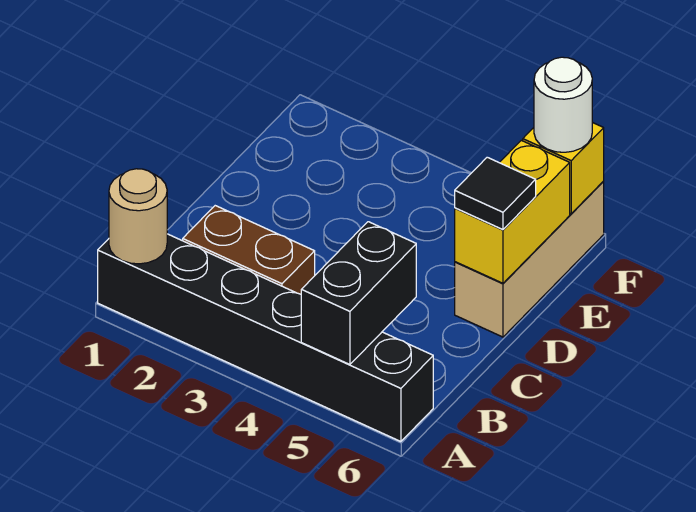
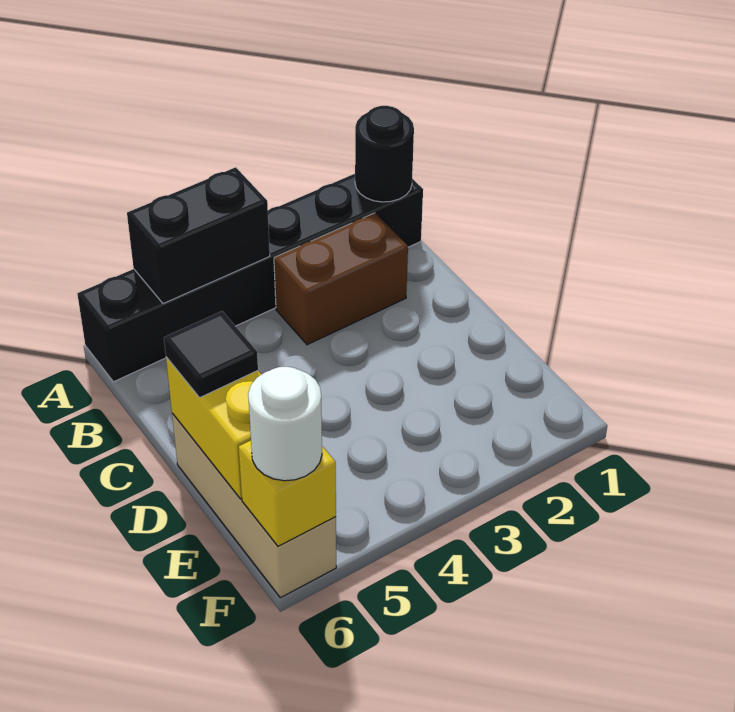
tan round brick A1 level 2 -> black round brick A1 level 2
black brick A5:B5 level 2 -> black brick A4:A5 level 2

